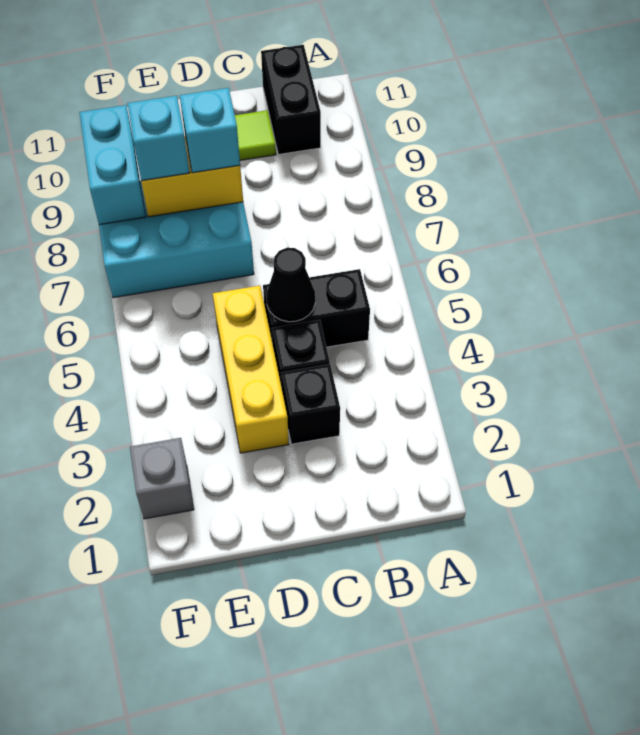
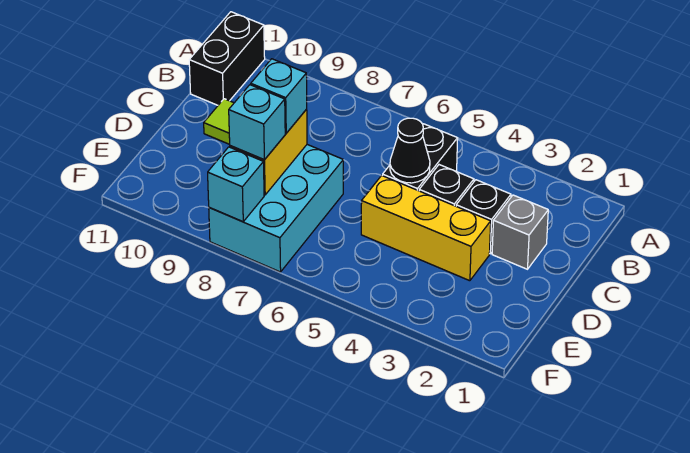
black brick B10:B11 level 1 -> black brick A11:B11 level 1
grey brick F2 level 1 -> grey brick C2 level 1
cyan brick F8:F9 level 2 -> cyan brick F8 level 2

